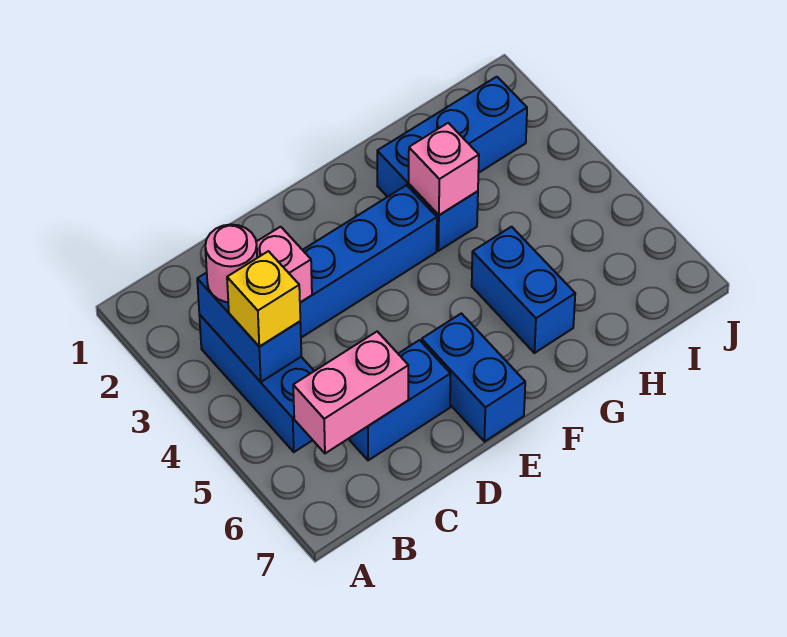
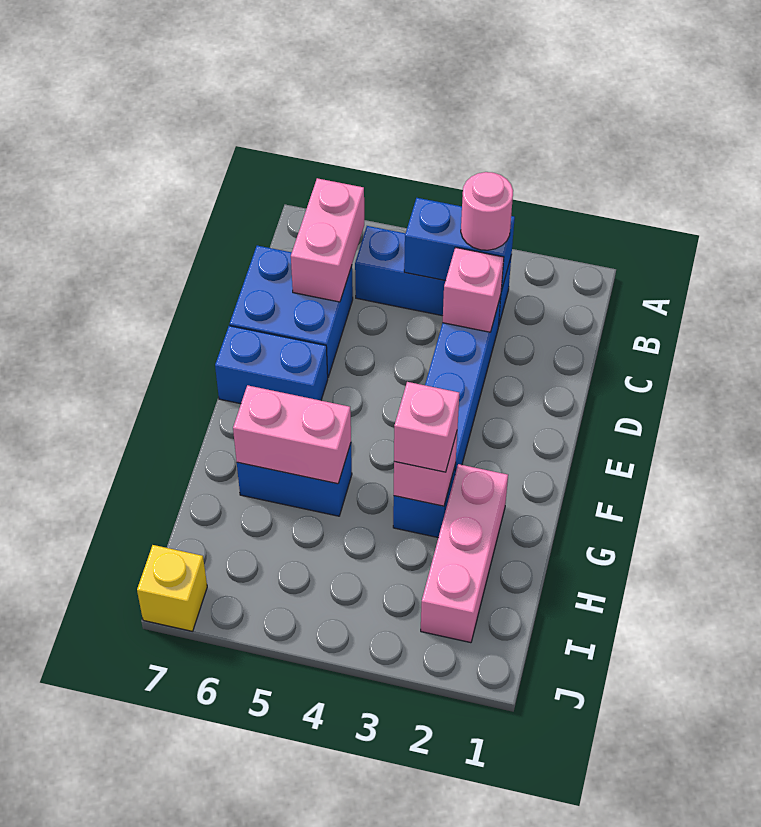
yellow brick B4 level 3 -> yellow brick J7 level 1
blue brick C6:D6 level 1 -> blue brick C6:D7 level 1
blue brick G2:I2 level 1 -> pink brick G2:I2 level 1
none -> pink brick G3 level 3
none -> pink brick G5:G6 level 2

